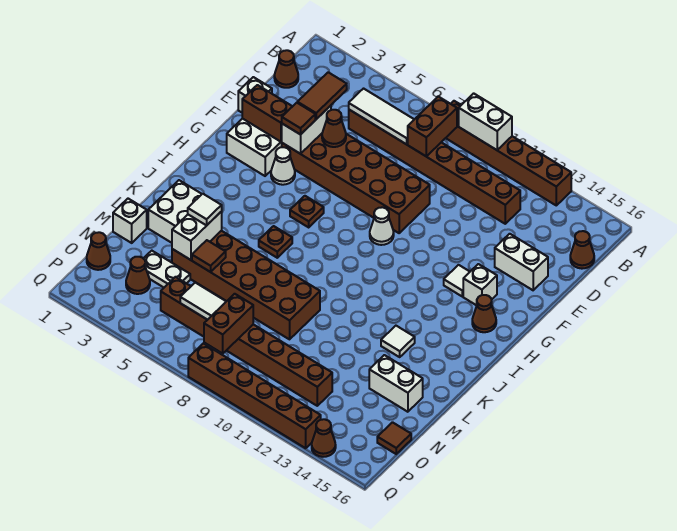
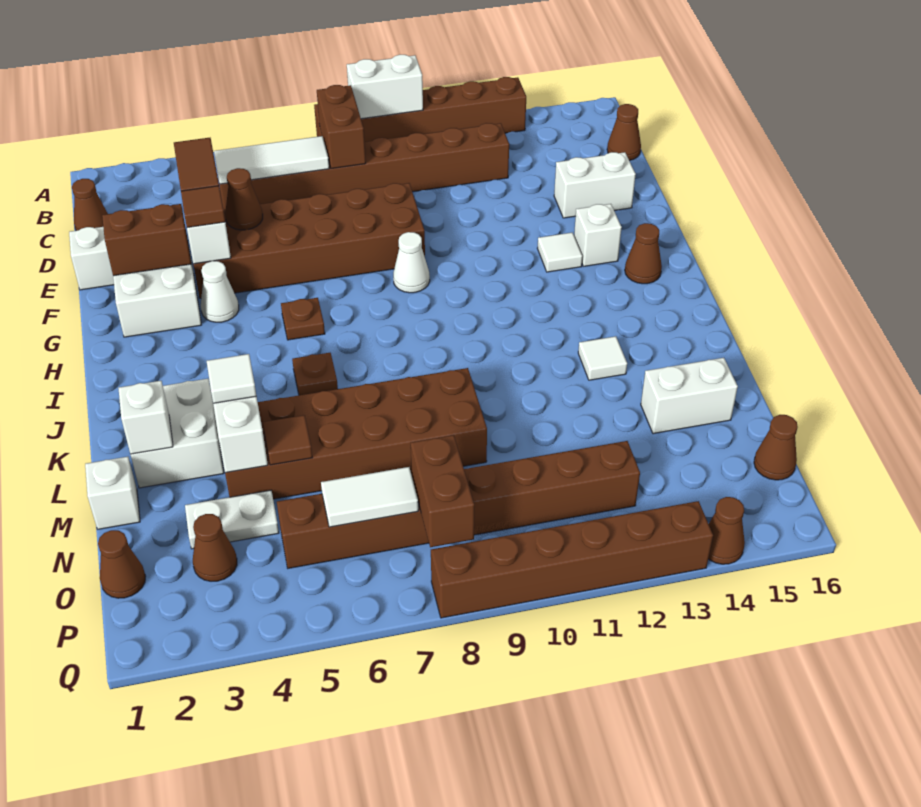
none -> white brick L2 level 2
brown tile O16 level 1 -> brown cone O16 level 1

